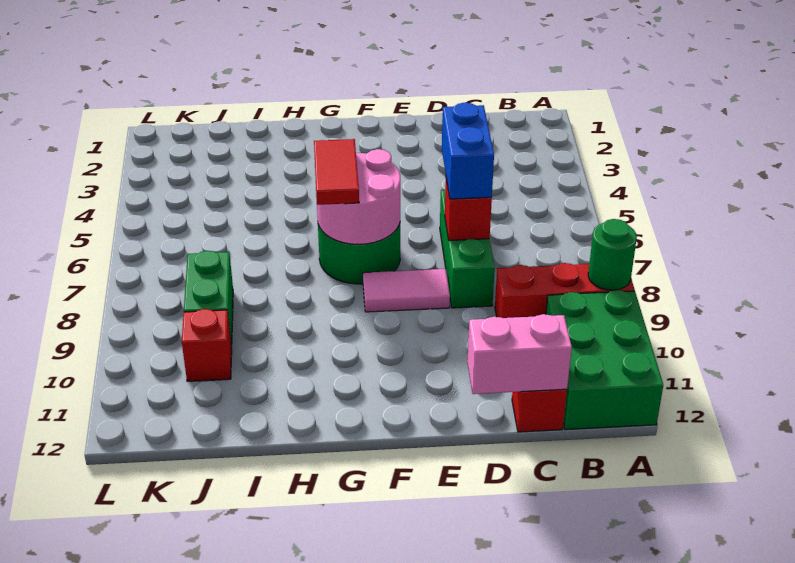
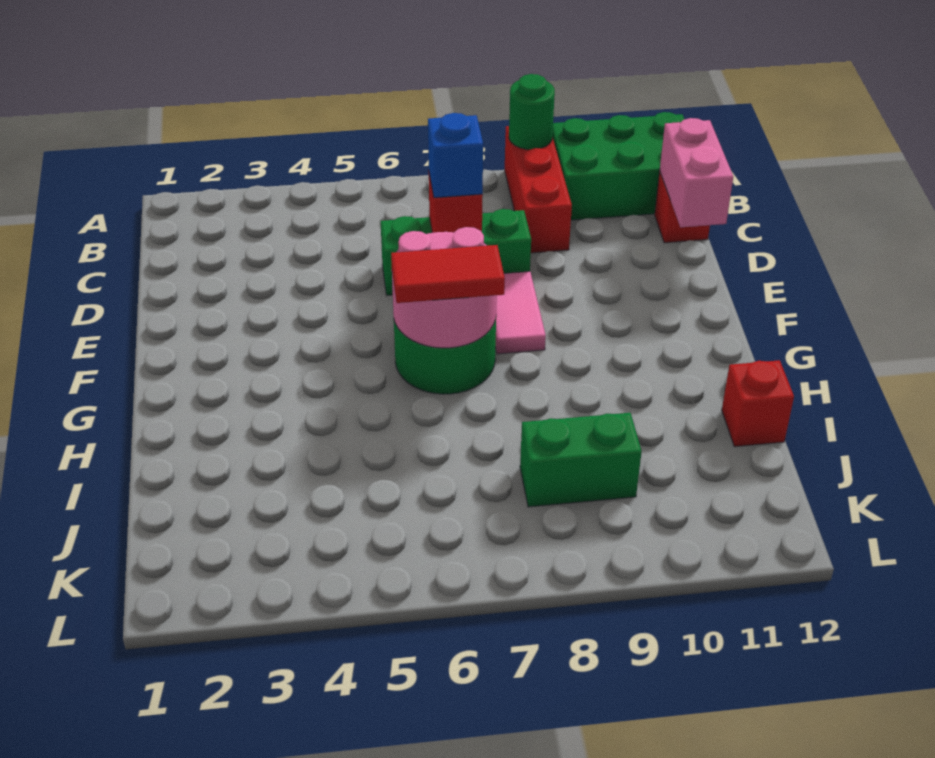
blue brick D6:D7 level 3 -> blue brick D7 level 3
red brick J10 level 1 -> red brick I12 level 1

